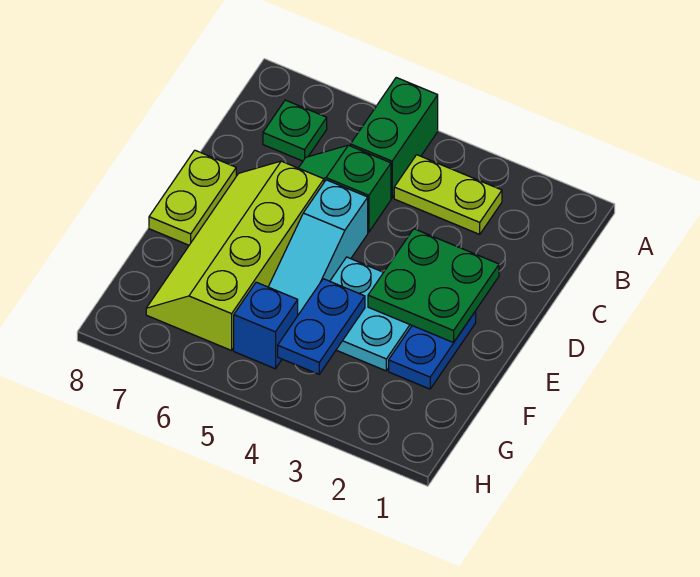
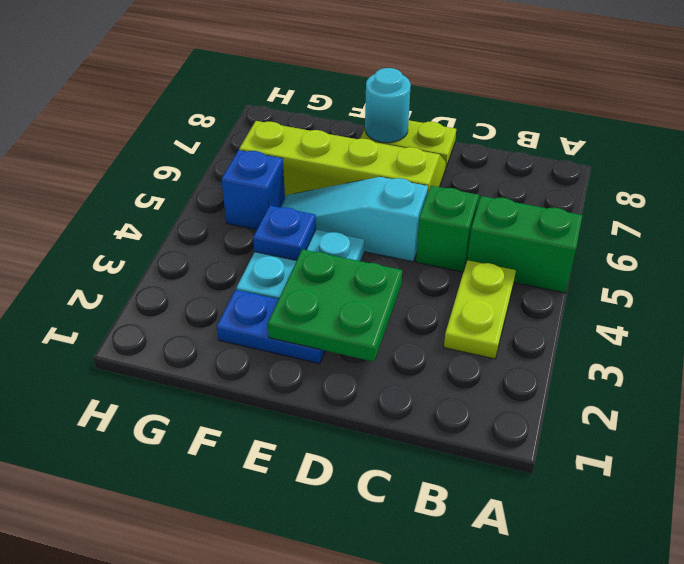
green plate B7 level 1 -> none
none -> cyan round brick E8 level 2
blue plate F4:G4 level 2 -> blue plate F4 level 2

